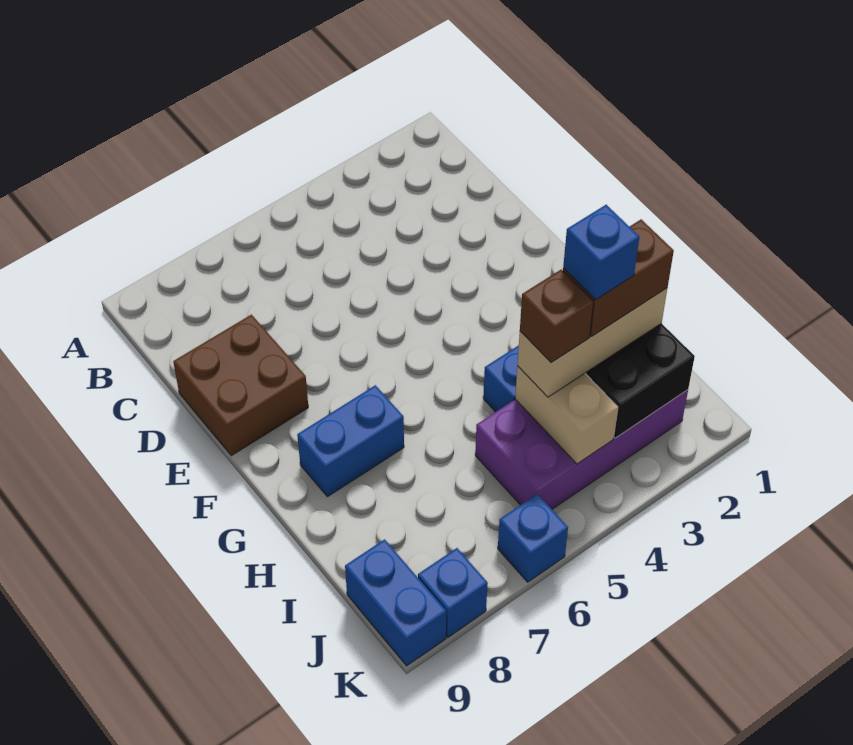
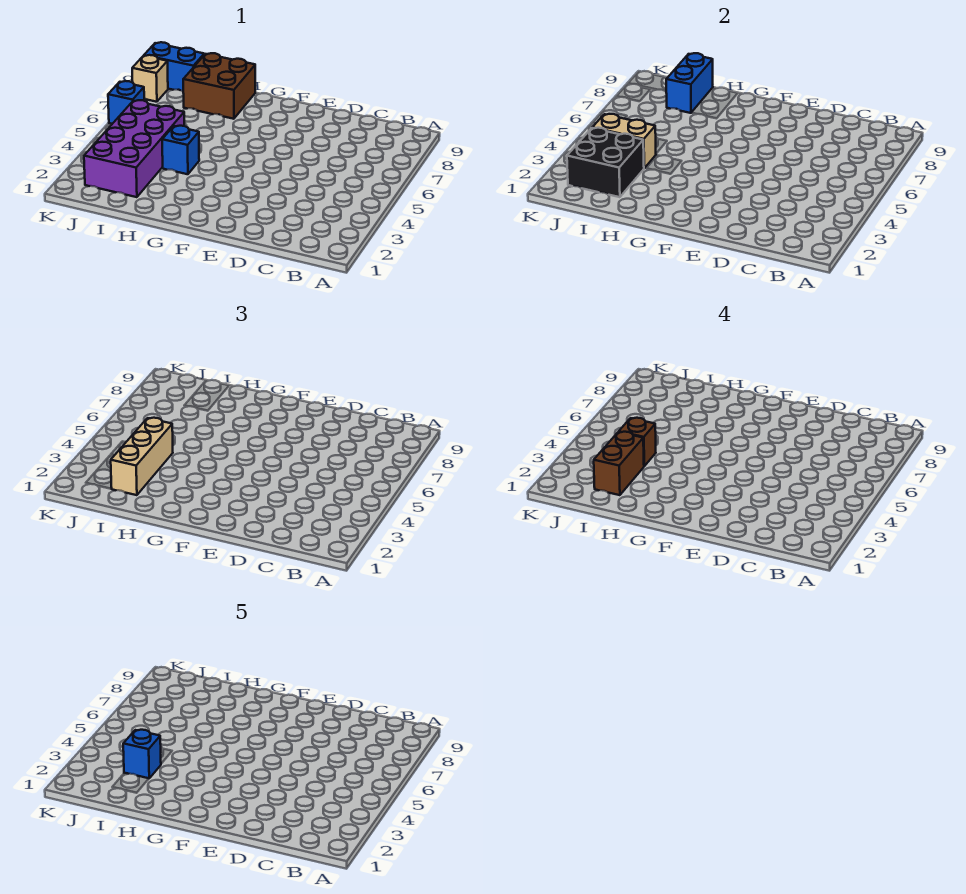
brown brick D8:E9 level 1 -> brown brick H8:I9 level 1
blue brick G7:G8 level 1 -> blue brick I8:I9 level 2
blue brick K8 level 1 -> tan brick K8 level 1

